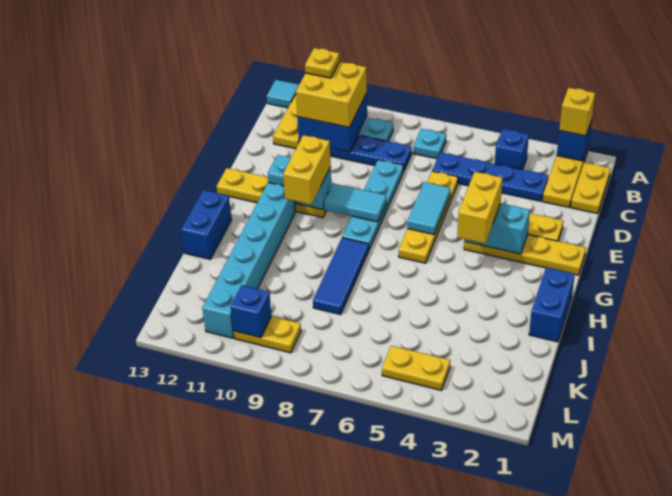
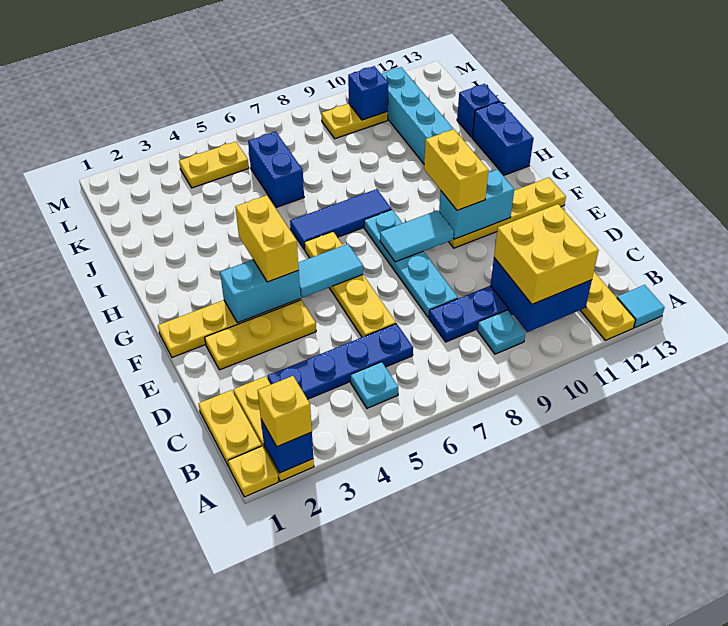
blue brick B4 level 1 -> blue brick J13 level 1
cyan plate B7 level 1 -> cyan plate B5 level 1
yellow plate B11 level 4 -> yellow plate A1 level 1
cyan tile E6:F6 level 2 -> cyan tile F5:F6 level 2
blue brick H1:I1 level 1 -> blue brick J6:K6 level 1
blue tile H8:J8 level 1 -> blue tile H6:H8 level 1

